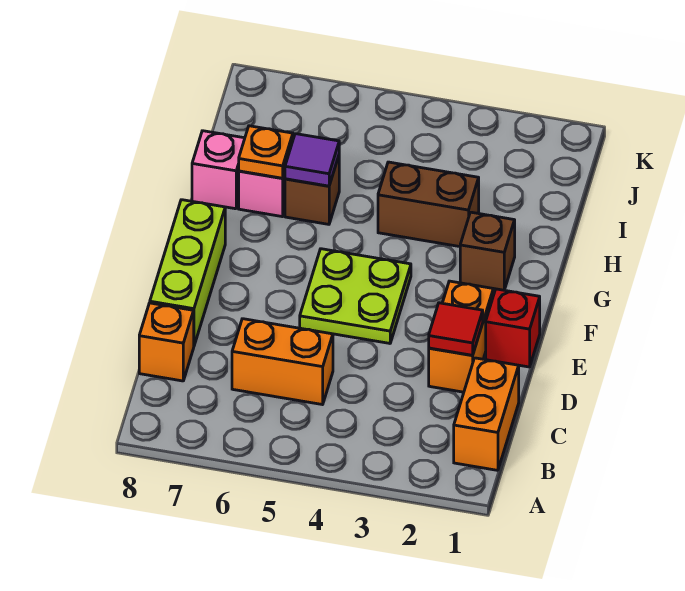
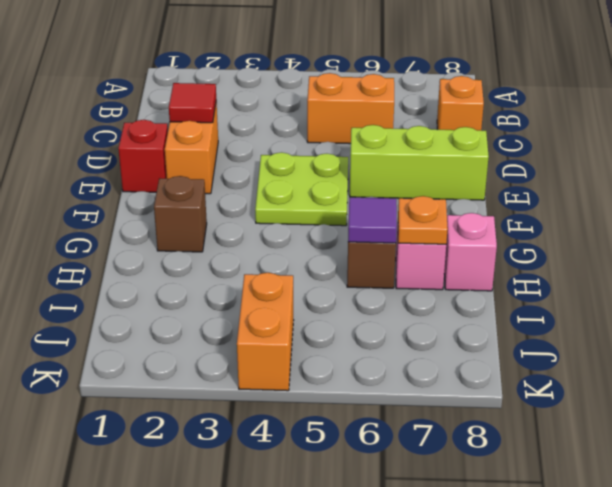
orange brick B1:C1 level 1 -> orange brick J4:K4 level 1
lime brick D8:F8 level 1 -> lime brick E6:E8 level 1
brown brick H3:H4 level 1 -> none

